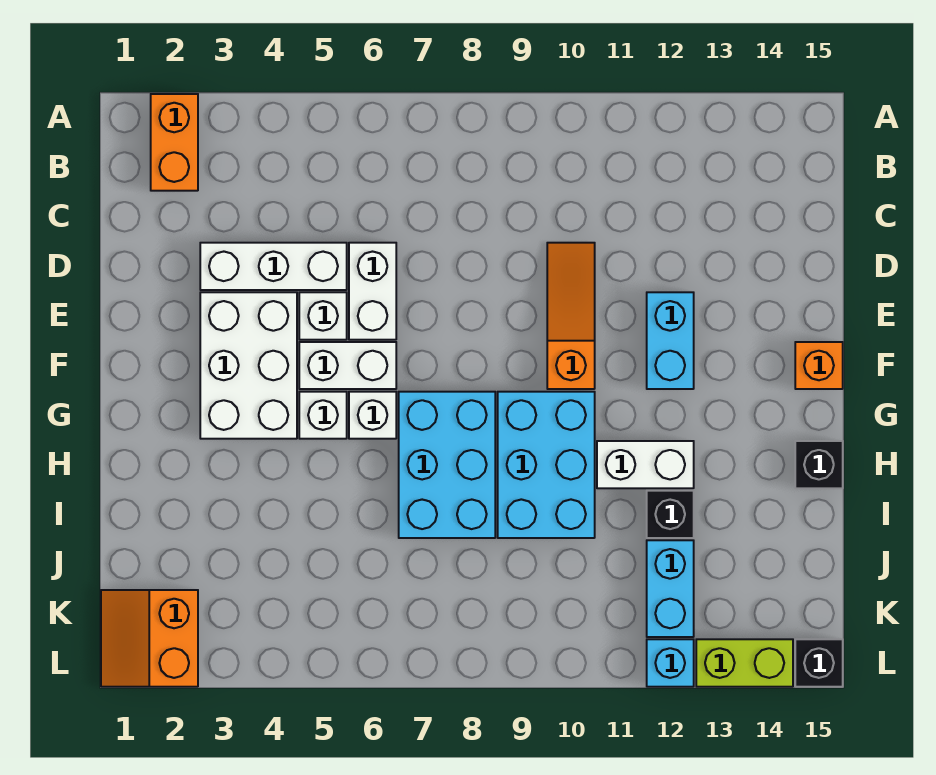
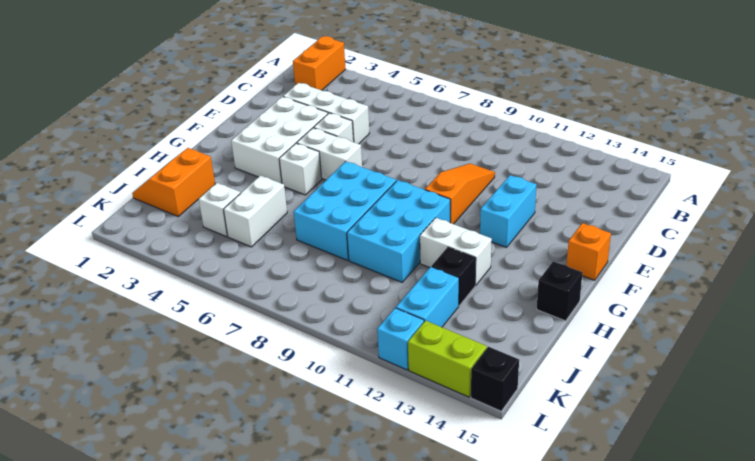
white brick D6:E6 level 1 -> white brick I5:J5 level 1
white brick G6 level 1 -> white brick J4 level 1
orange slope K1:L2 level 1 top 2 -> orange slope I1:J2 level 1 top 2

